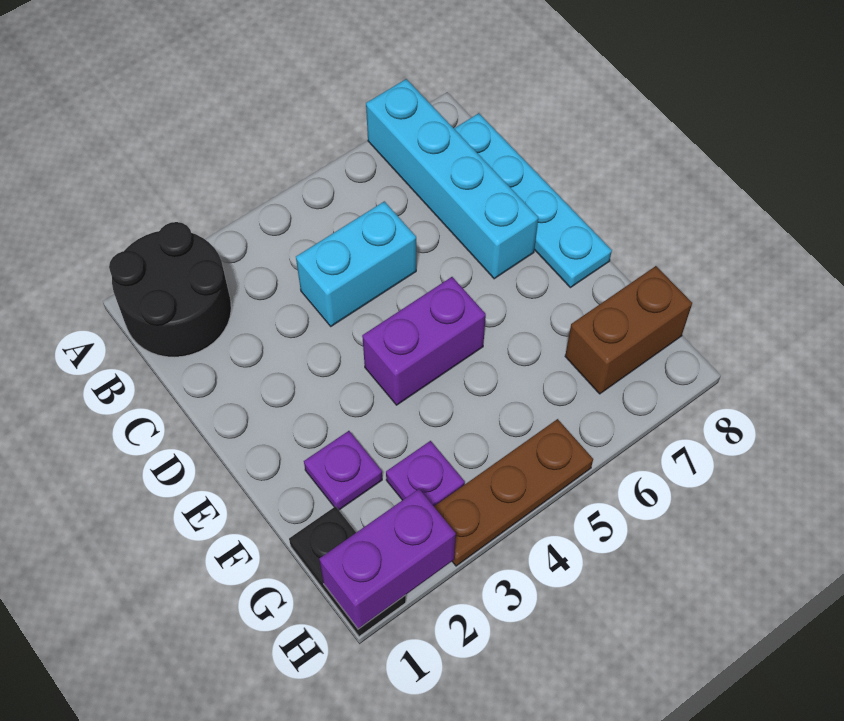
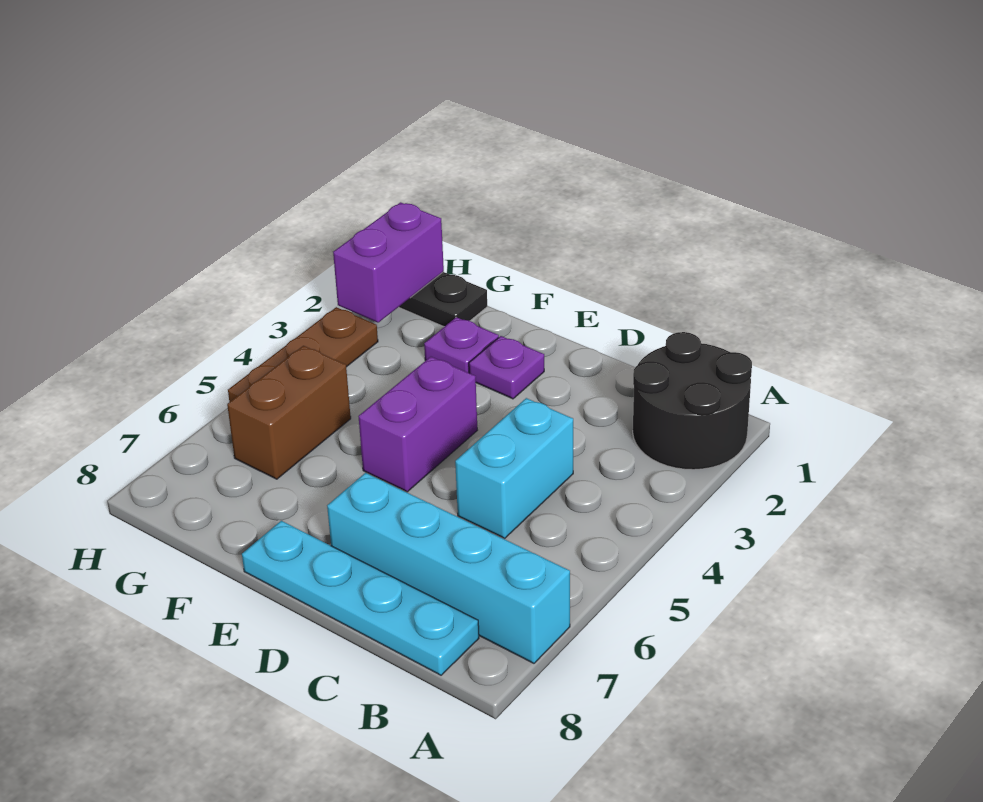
purple plate G3 level 1 -> purple plate E2 level 1
brown brick G7:G8 level 1 -> brown brick G5:G6 level 1

